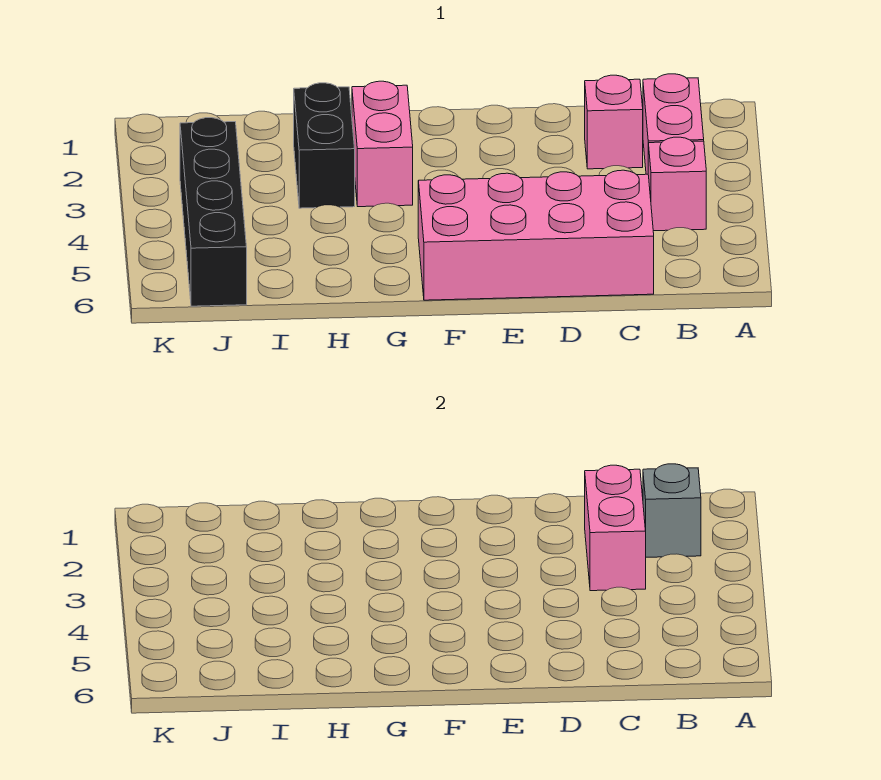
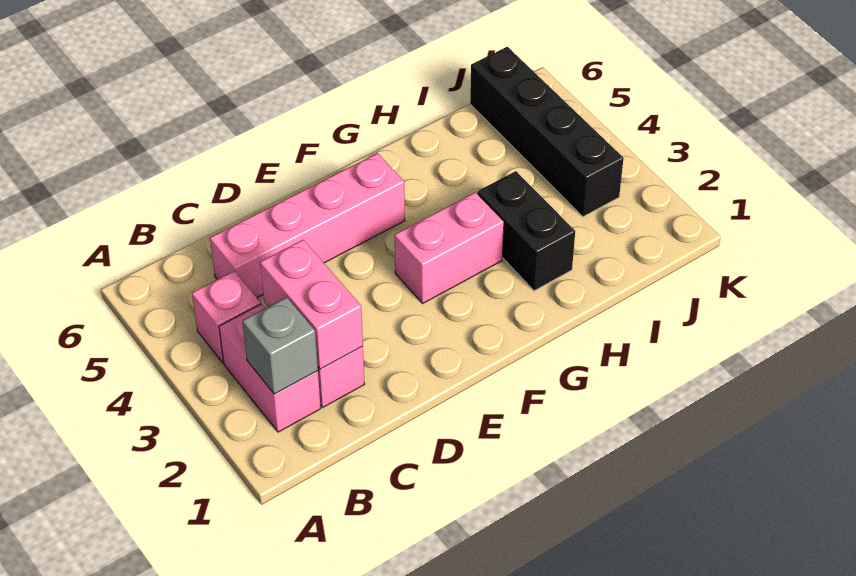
pink brick C5:F6 level 1 -> pink brick C5:F5 level 1
pink brick G2:G3 level 1 -> pink brick F3:G3 level 1

